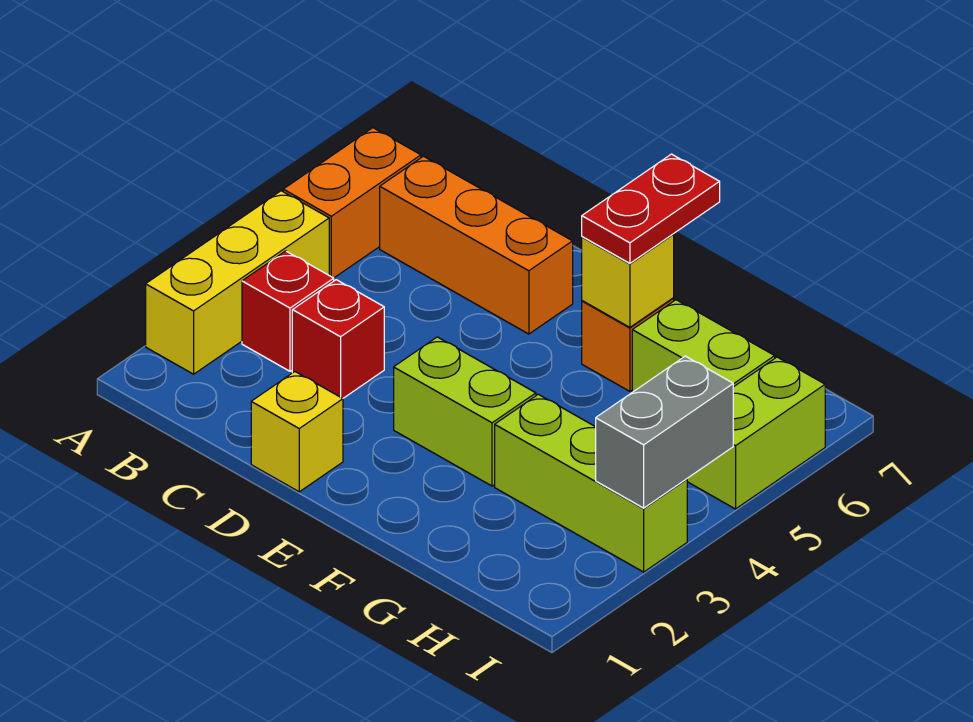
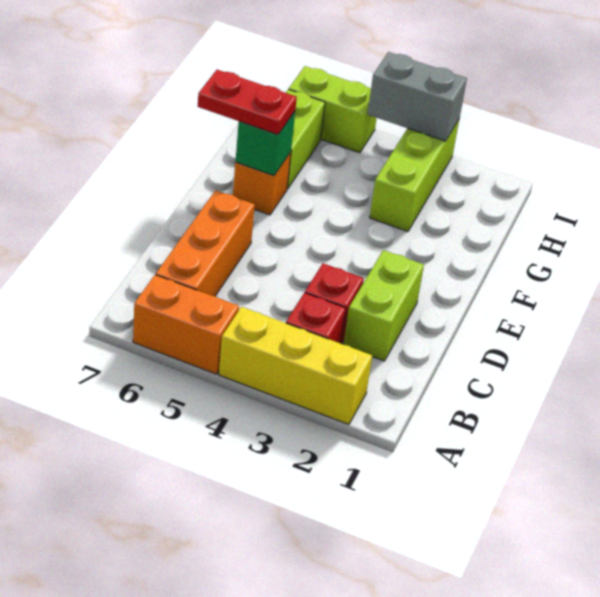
yellow brick D1 level 1 -> none
lime brick E3:F3 level 1 -> lime brick C2:D2 level 1
yellow brick F6 level 2 -> green brick F6 level 2

